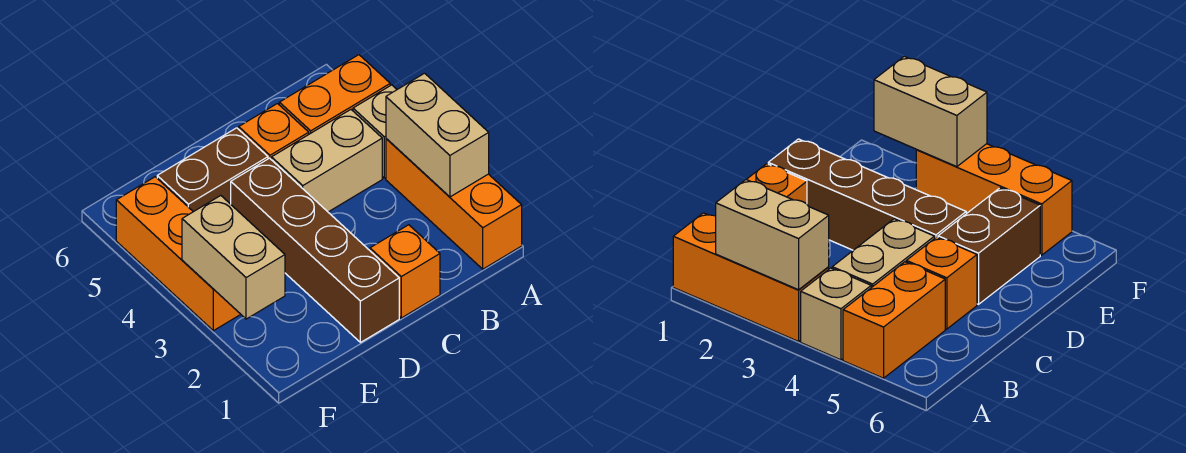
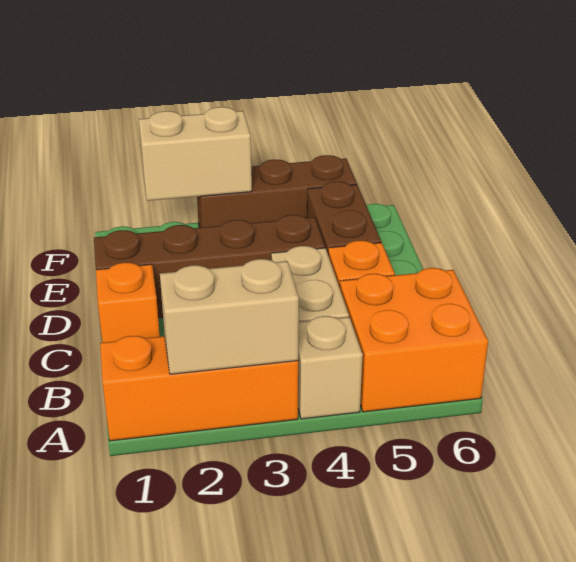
orange brick A5:B5 level 1 -> orange brick A5:B6 level 1
orange brick F3:F5 level 1 -> brown brick F3:F5 level 1

